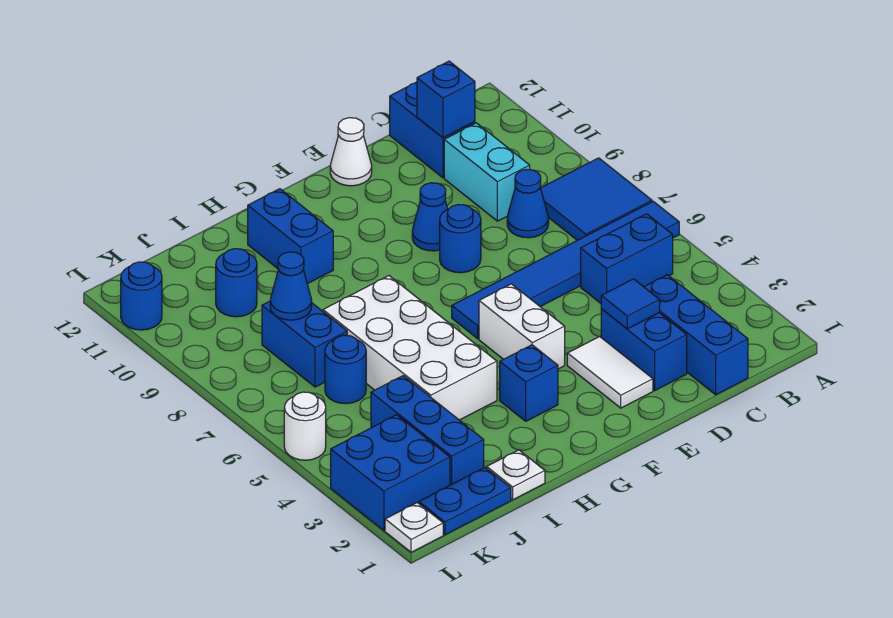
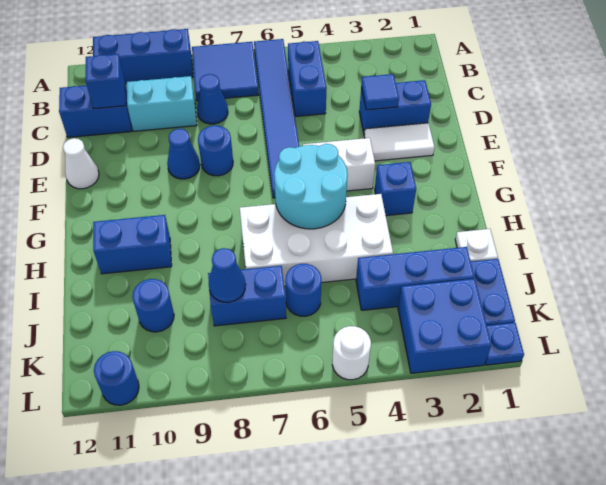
blue brick C1:C3 level 1 -> blue brick A9:A11 level 1
none -> cyan round brick G5:H6 level 2
white plate L1 level 1 -> blue plate L1 level 1

